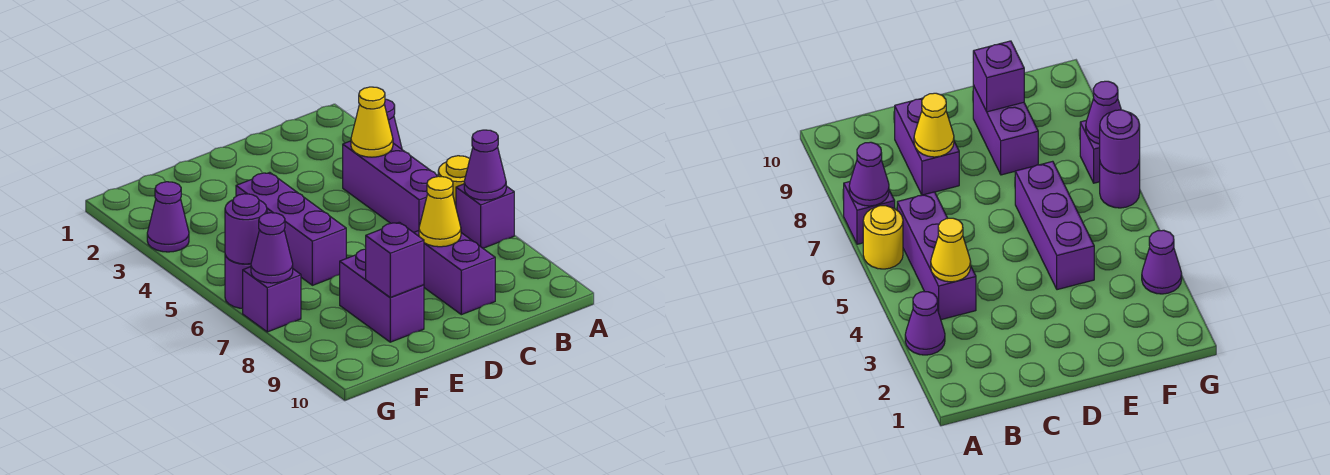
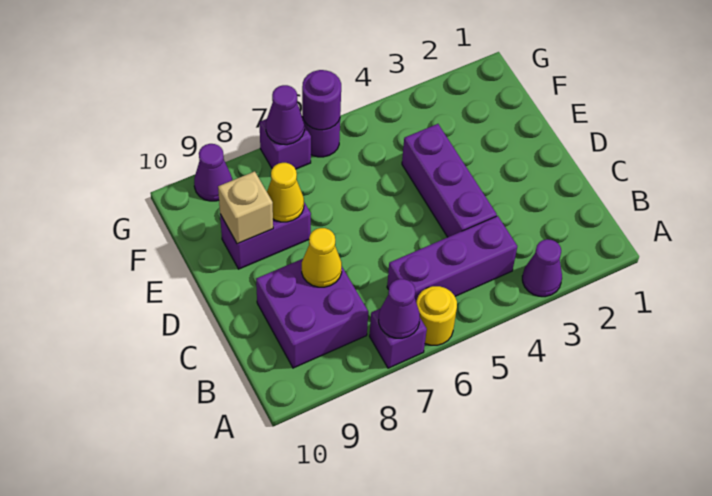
yellow cone B4 level 2 -> yellow cone E8 level 2
purple brick C8:C9 level 1 -> purple brick B8:C9 level 1
purple brick E4:E6 level 1 -> purple brick C4:E4 level 1
purple brick E9 level 2 -> tan brick E9 level 2
purple cone G3 level 1 -> purple cone G9 level 1

